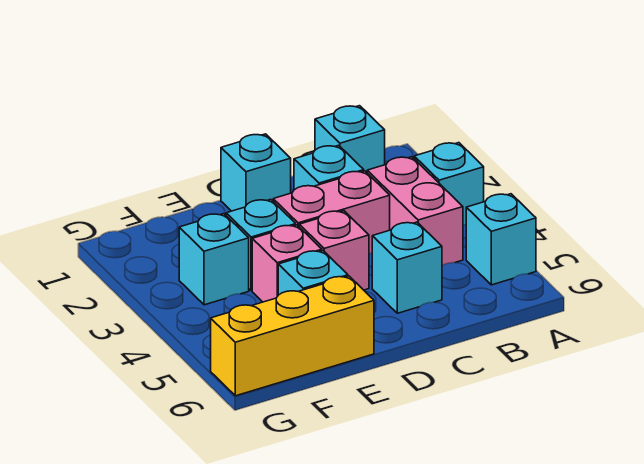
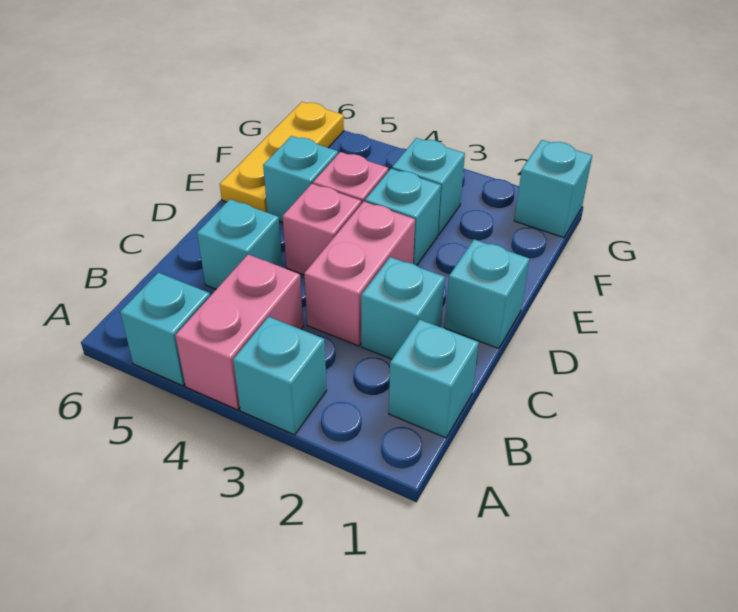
pink brick B3:B4 level 1 -> pink brick A4:B4 level 1
yellow brick E6:G6 level 1 -> yellow plate E6:G6 level 1
none -> cyan brick G1 level 1

